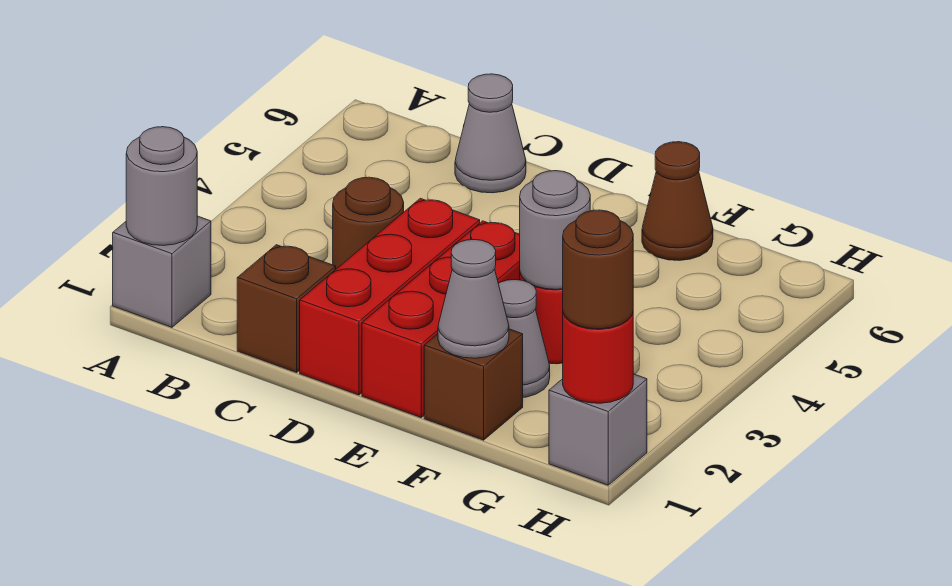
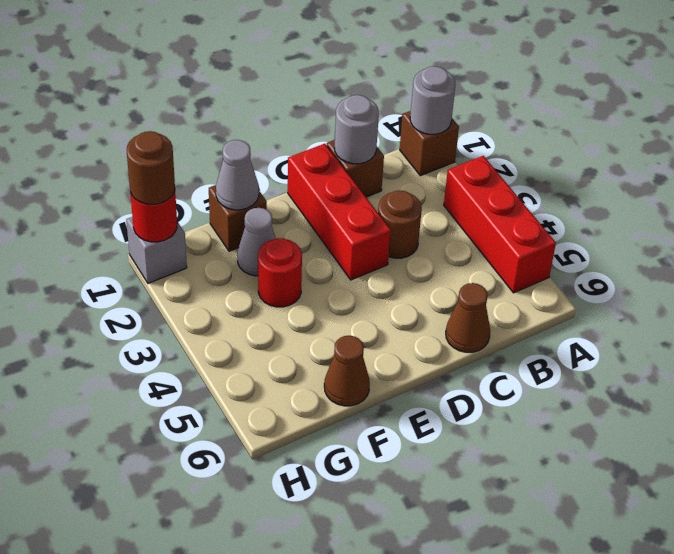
grey brick A1 level 1 -> brown brick A1 level 1
grey cone C6 level 1 -> brown cone C6 level 1
red brick E1:E3 level 1 -> red brick A3:A5 level 1
grey round brick F3 level 2 -> grey round brick C1 level 2

